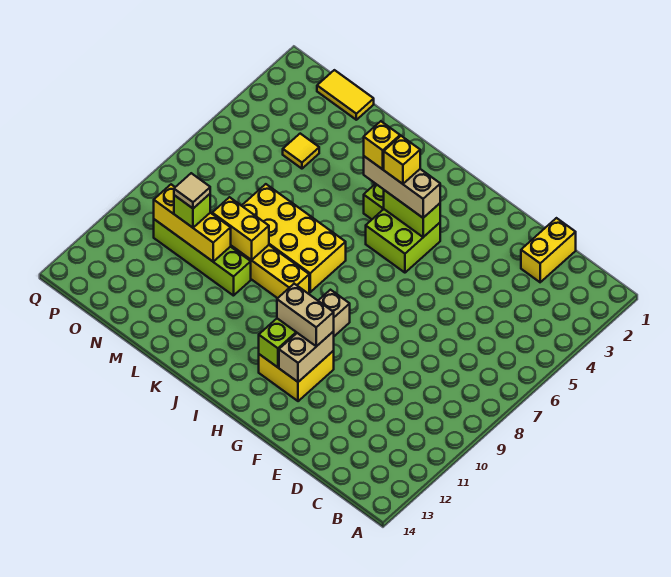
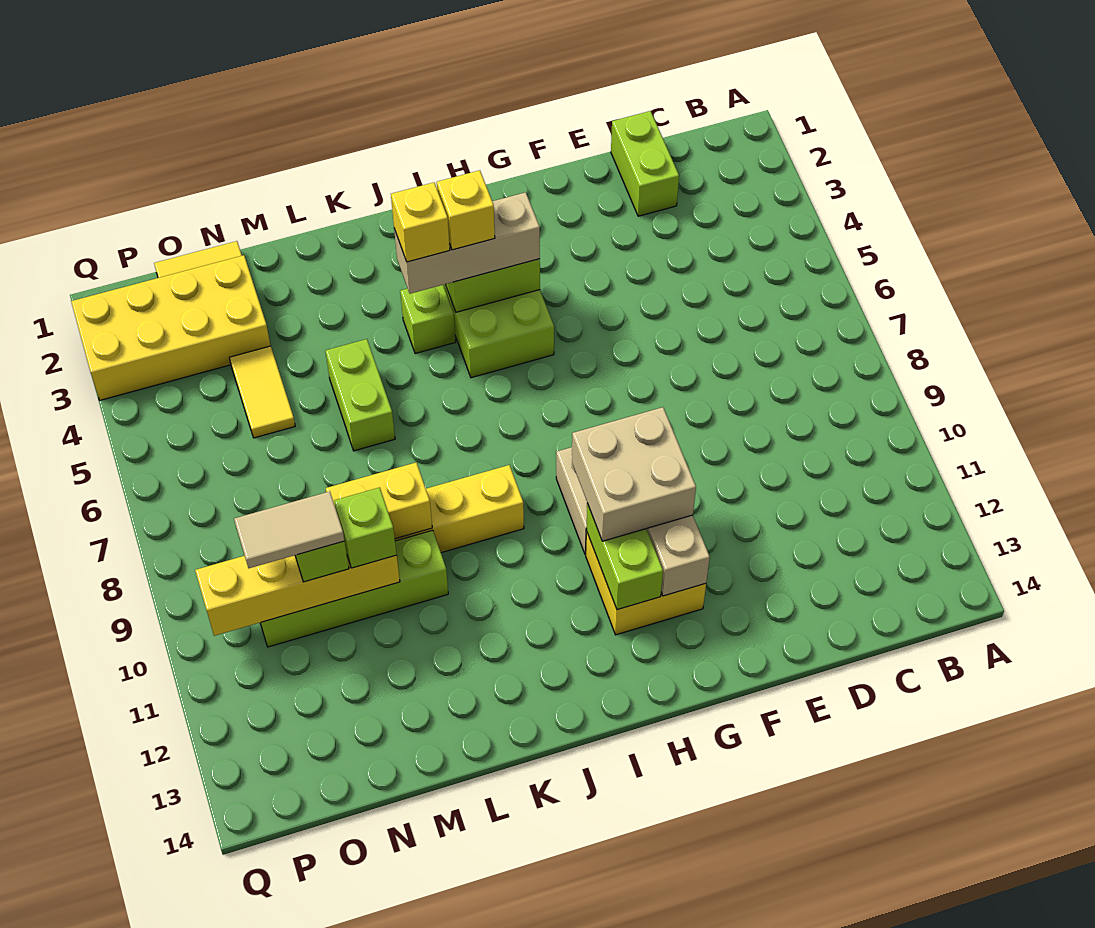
yellow brick D1:D2 level 1 -> lime brick D1:D2 level 1
tan brick G11:H11 level 3 -> tan brick G10:H11 level 3
yellow brick J7:M8 level 1 -> yellow brick N2:Q3 level 1
none -> lime brick L5:L6 level 1
yellow brick M10:O10 level 2 -> yellow brick M10:P10 level 2
none -> lime brick M10 level 3
yellow tile N4 level 1 -> yellow tile N4:N5 level 1
tan tile N10 level 4 -> tan tile N10:O10 level 4

